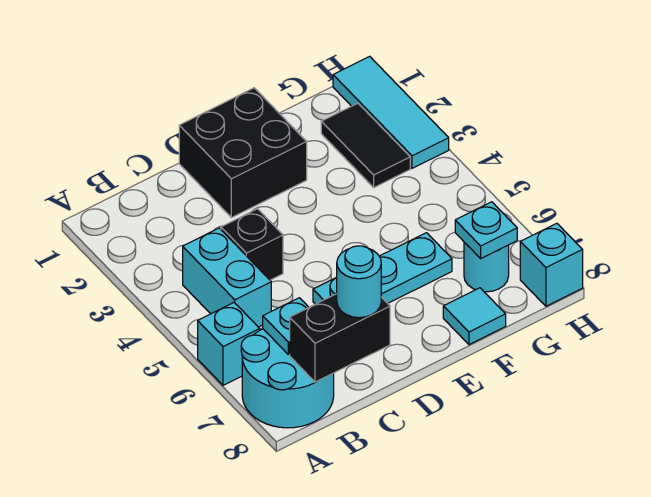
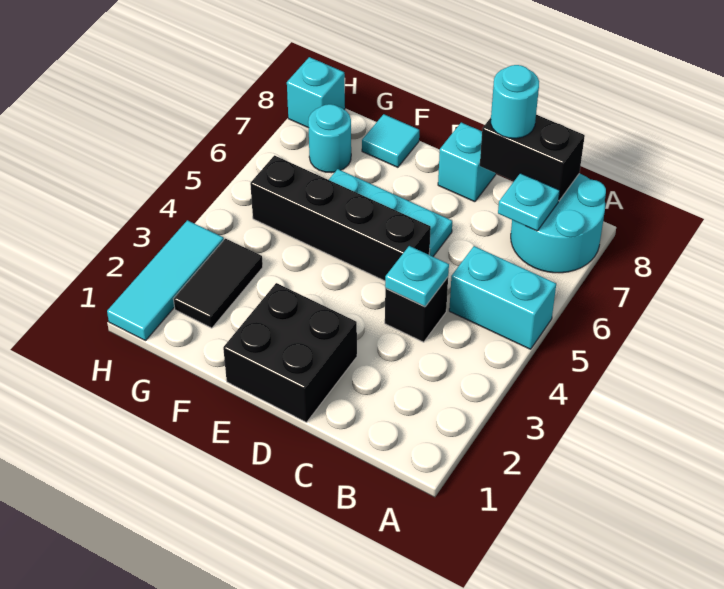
cyan brick A6 level 1 -> cyan brick D8 level 1
cyan brick B4:B5 level 1 -> cyan brick A5:B5 level 1
none -> black brick D5:G5 level 1
cyan plate G7 level 2 -> cyan plate C4 level 2

